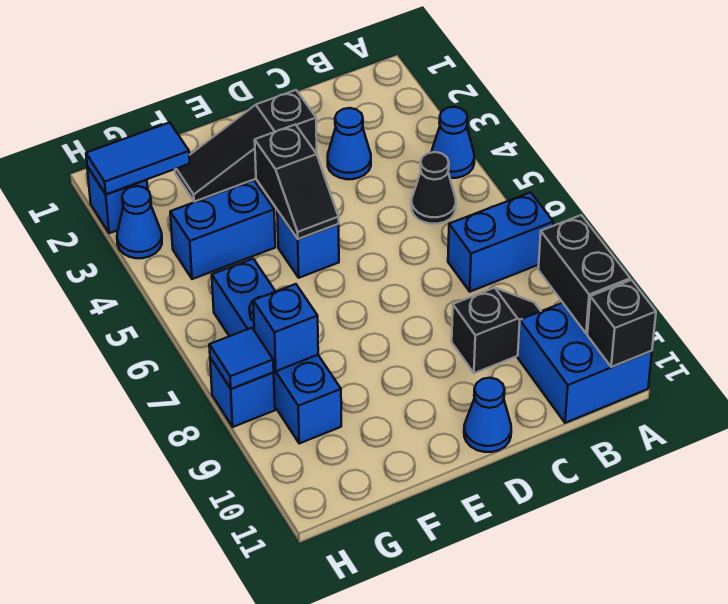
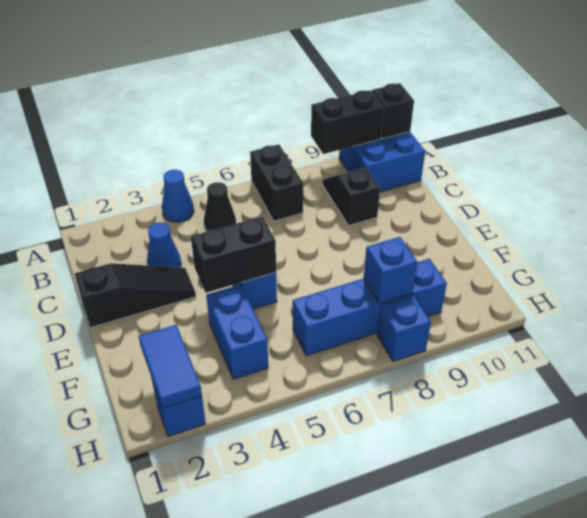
blue brick A7:B7 level 1 -> black brick A7:B7 level 1
black slope D2:F2 level 1 top D -> black slope D1:D3 level 1 top 1
blue cone D11 level 1 -> none
black slope E4:E5 level 2 top 4 -> black brick E4:E5 level 2
blue cone H3 level 1 -> none
blue tile H8 level 2 -> none

